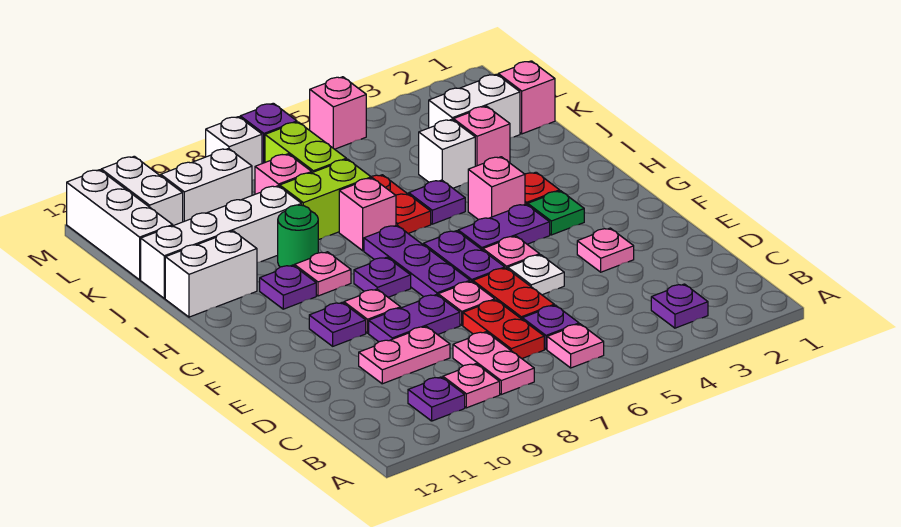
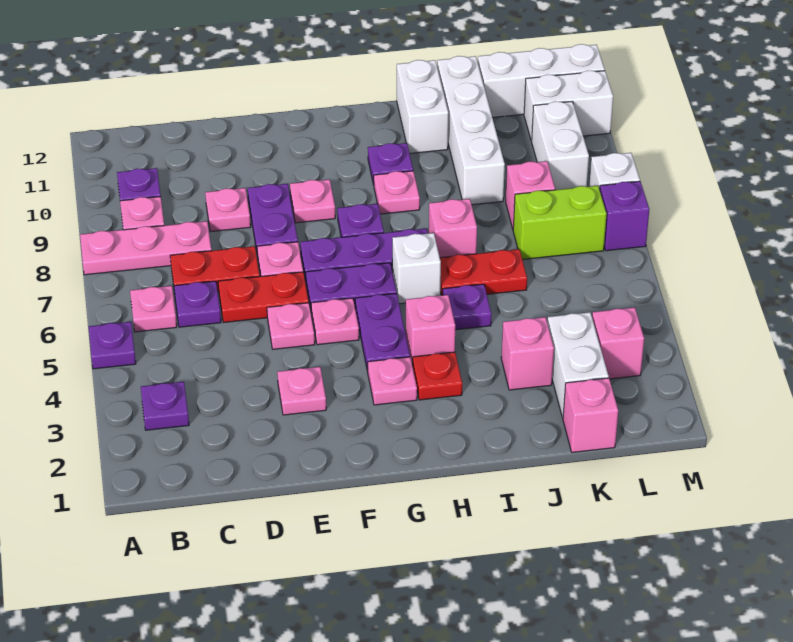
pink plate B8:C8 level 1 -> pink plate A8:C8 level 1
pink plate D9:D10 level 1 -> pink plate D9 level 1
white plate E5 level 1 -> pink plate E5 level 1
purple plate F10 level 1 -> purple plate A5 level 1
green plate G3 level 1 -> pink plate G3 level 1
green round brick I9 level 1 -> none
white brick J4 level 1 -> white brick H6 level 1
lime brick J7:J8 level 1 -> none
pink brick M5 level 1 -> pink brick L3 level 1

